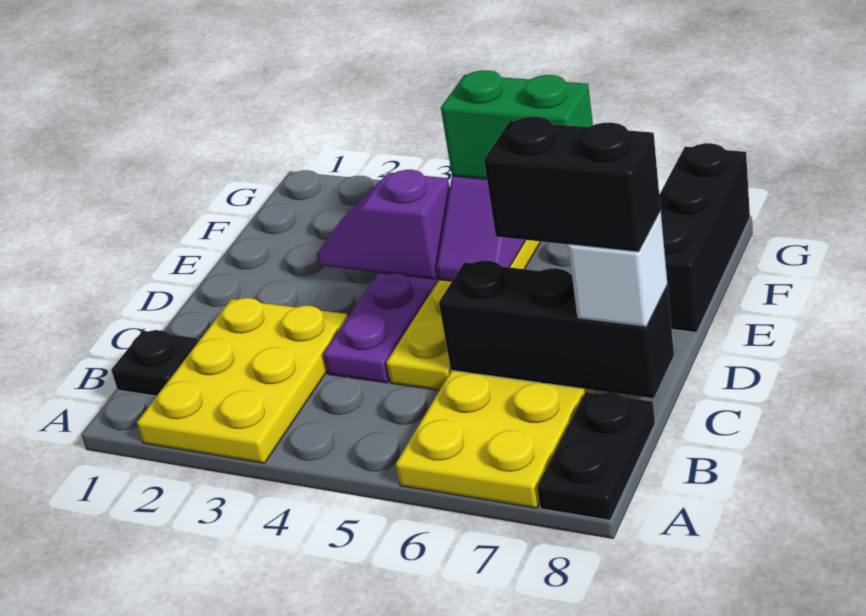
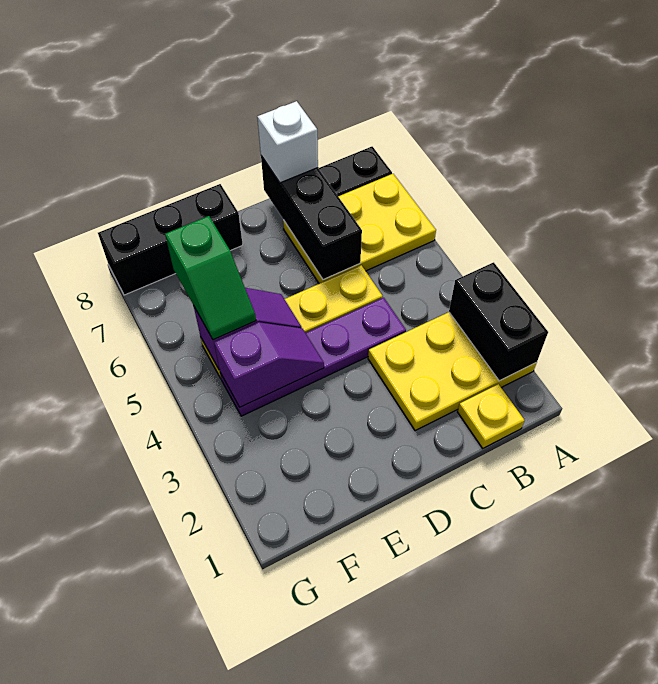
black plate B1 level 1 -> yellow plate B1 level 1
black brick C7:C8 level 4 -> black brick A2:A3 level 2
purple slope E3:E4 level 2 top 4 -> purple slope E4:F4 level 2 top F
green brick F5:F6 level 3 -> green slope F5:F6 level 3 top 6

